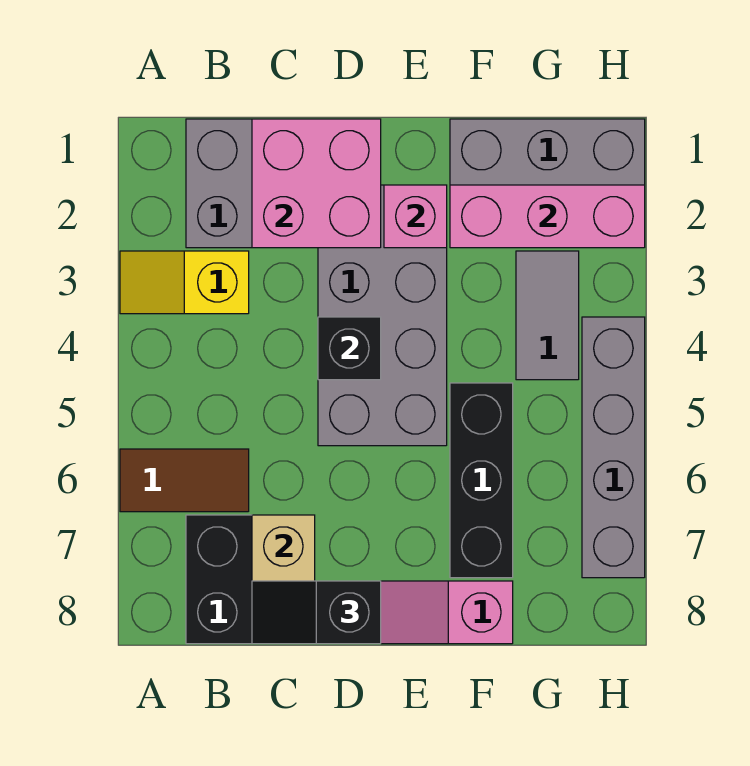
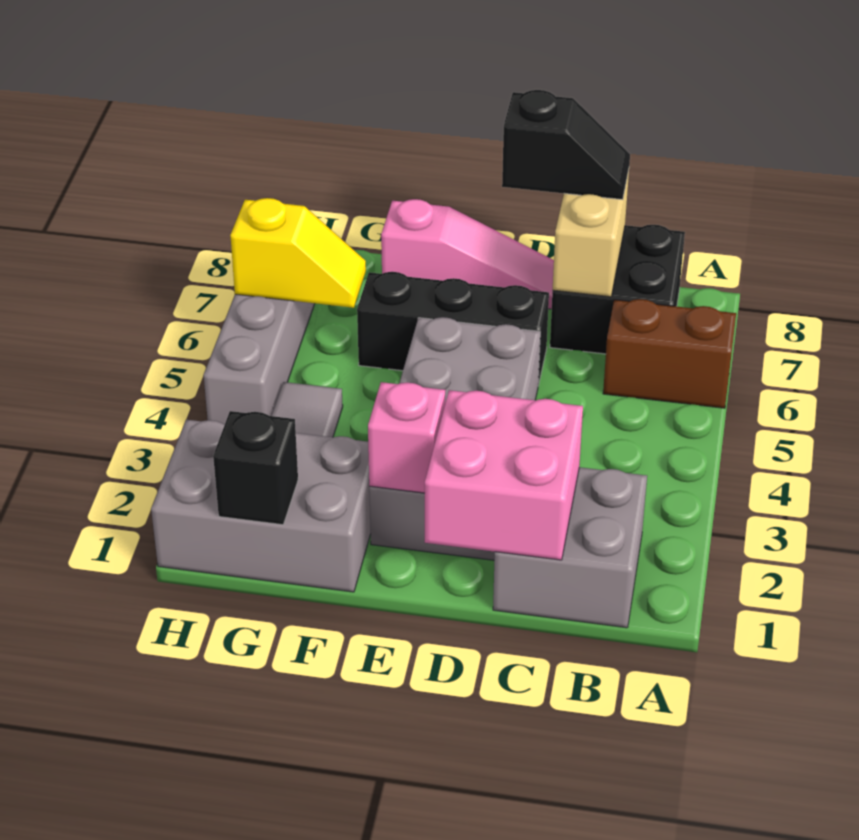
yellow slope A3:B3 level 1 top B -> yellow slope G6:H6 level 2 top H
brown tile A6:B6 level 1 -> brown brick A6:B6 level 1
black brick D4 level 2 -> black brick G1 level 2
pink brick F2:H2 level 2 -> none
black brick F5:F7 level 1 -> black brick D6:F6 level 1

